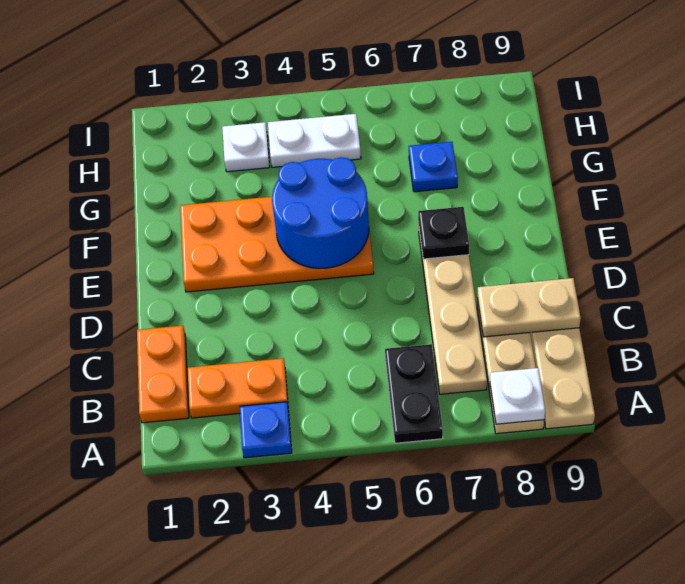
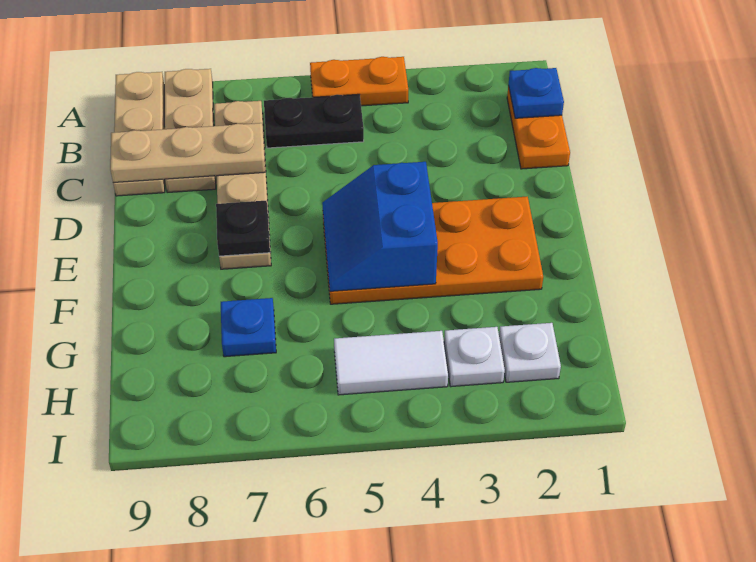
blue plate A3 level 1 -> blue plate B1 level 2
black plate A6:B6 level 1 -> black plate B5:B6 level 1
white plate A8 level 2 -> white plate H2 level 1
orange plate B2:B3 level 1 -> orange plate A4:A5 level 1
tan plate C8:C9 level 2 -> tan plate C7:C9 level 2
blue round brick E4:F5 level 2 -> blue slope E4:F5 level 2 top 4
white plate H4:H5 level 1 -> white tile H4:H5 level 1

